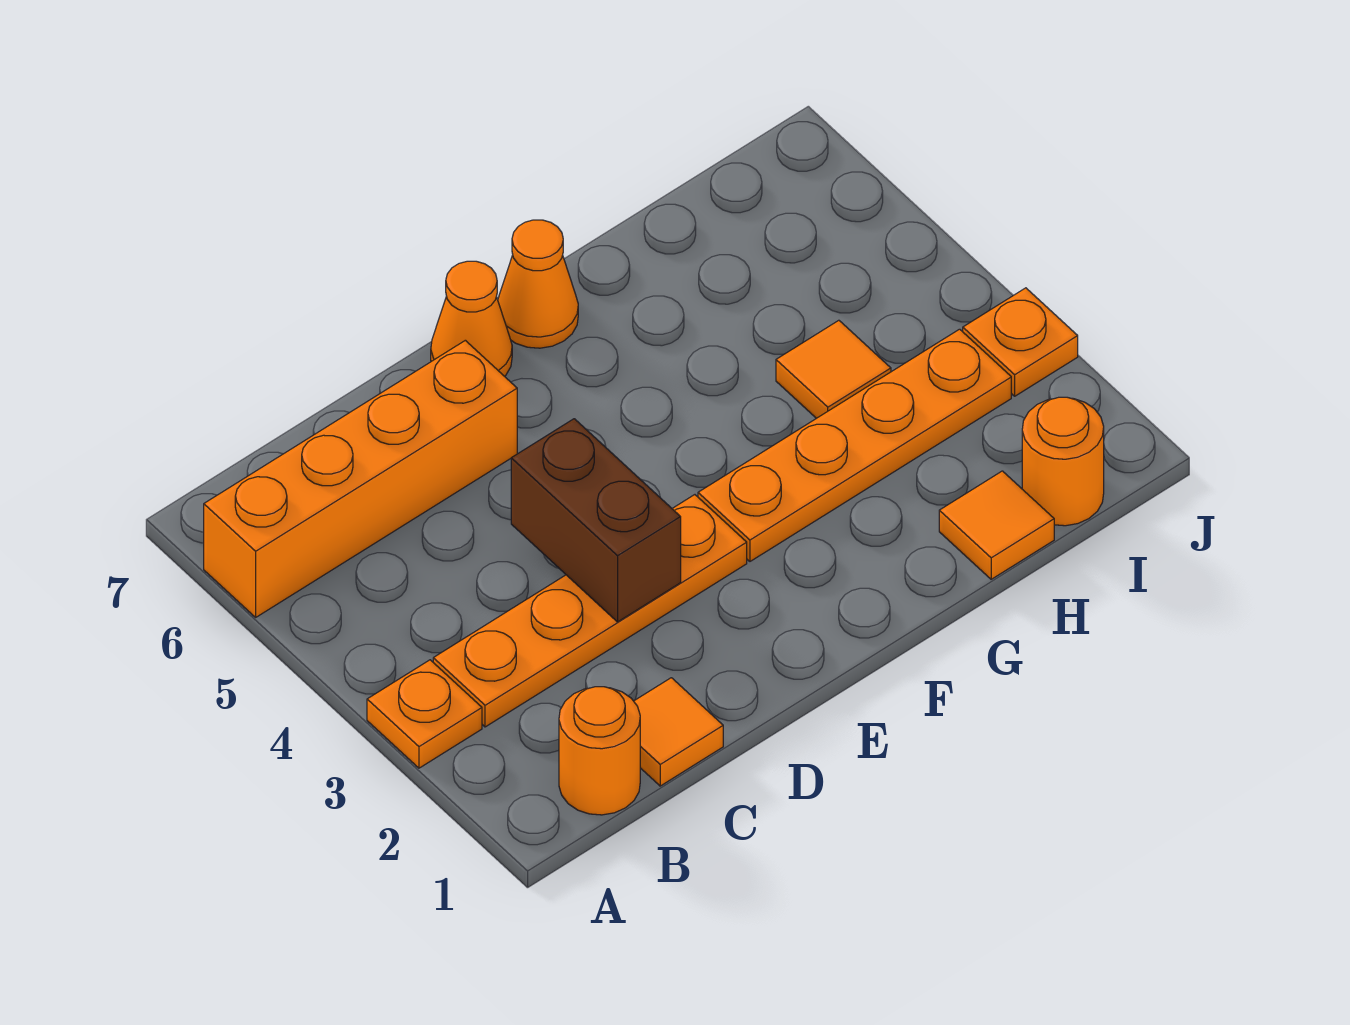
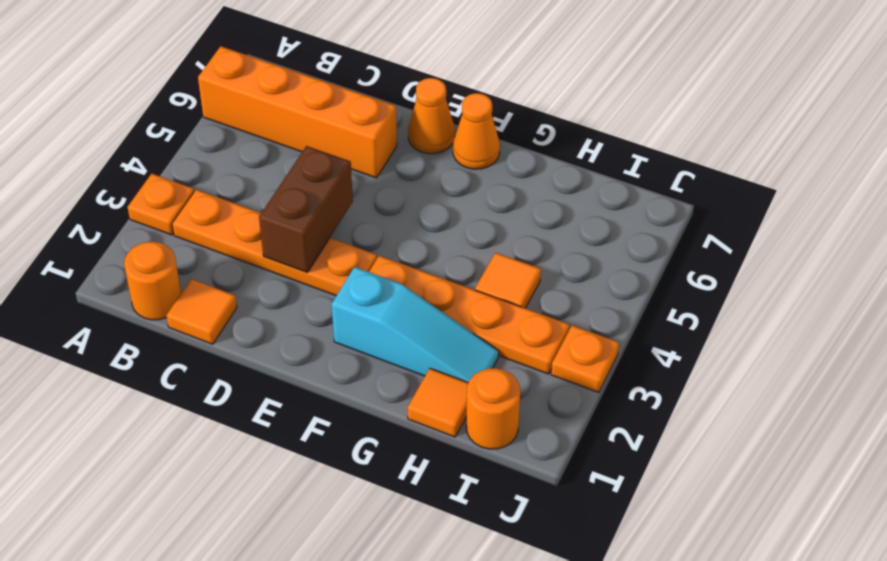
none -> cyan slope F2:H2 level 1 top F

